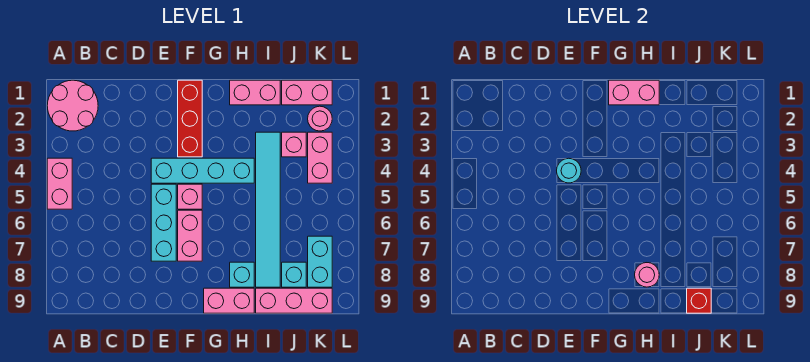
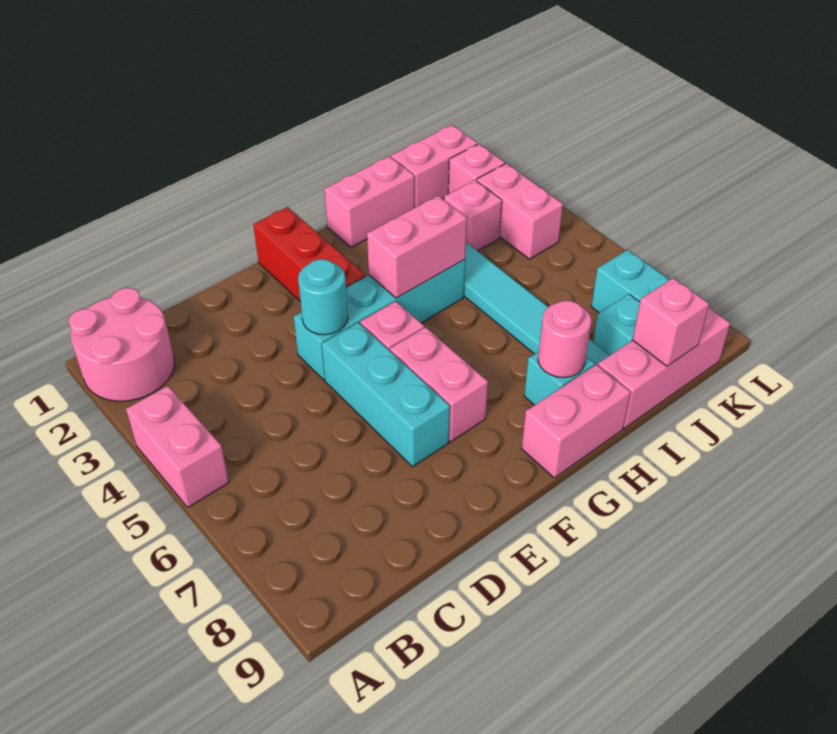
pink brick G1:H1 level 2 -> pink brick G4:H4 level 2
red brick J9 level 2 -> pink brick J9 level 2
pink round brick K2 level 1 -> pink brick K2 level 1

